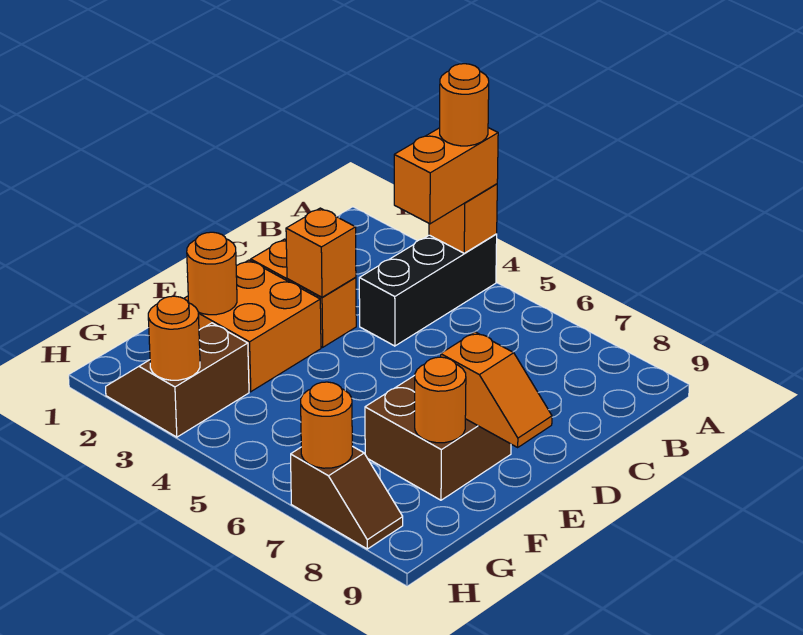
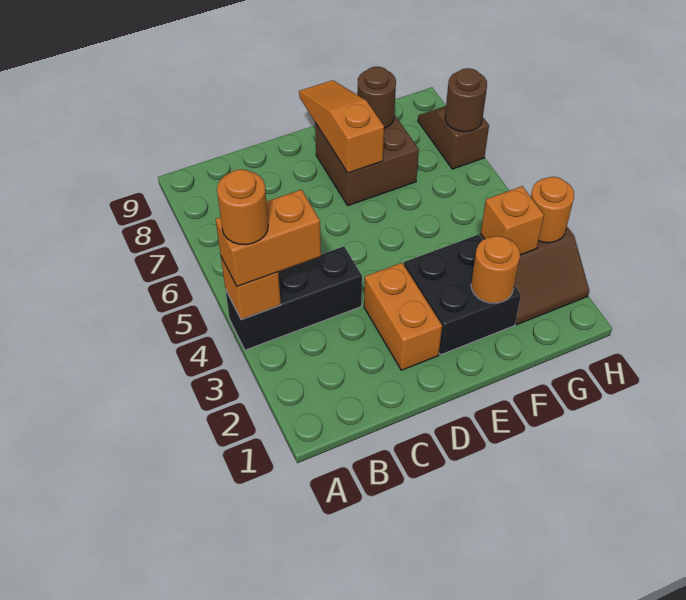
orange brick D3 level 2 -> orange brick G3 level 2
orange brick E2:F3 level 1 -> black brick E2:F3 level 1
orange slope E8:E9 level 2 top 8 -> orange slope E7:E9 level 2 top 7
orange round brick F8 level 2 -> brown round brick F8 level 2
orange round brick H7 level 2 -> brown round brick H7 level 2

